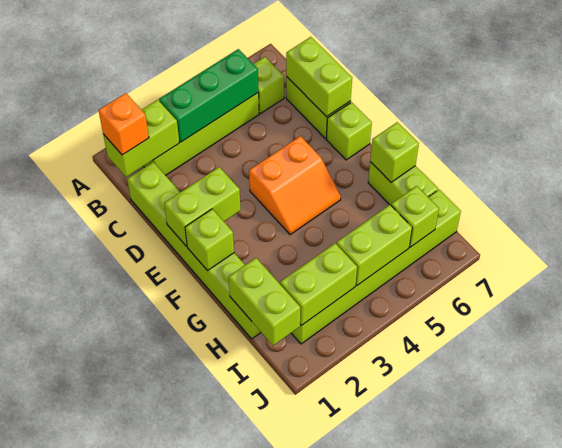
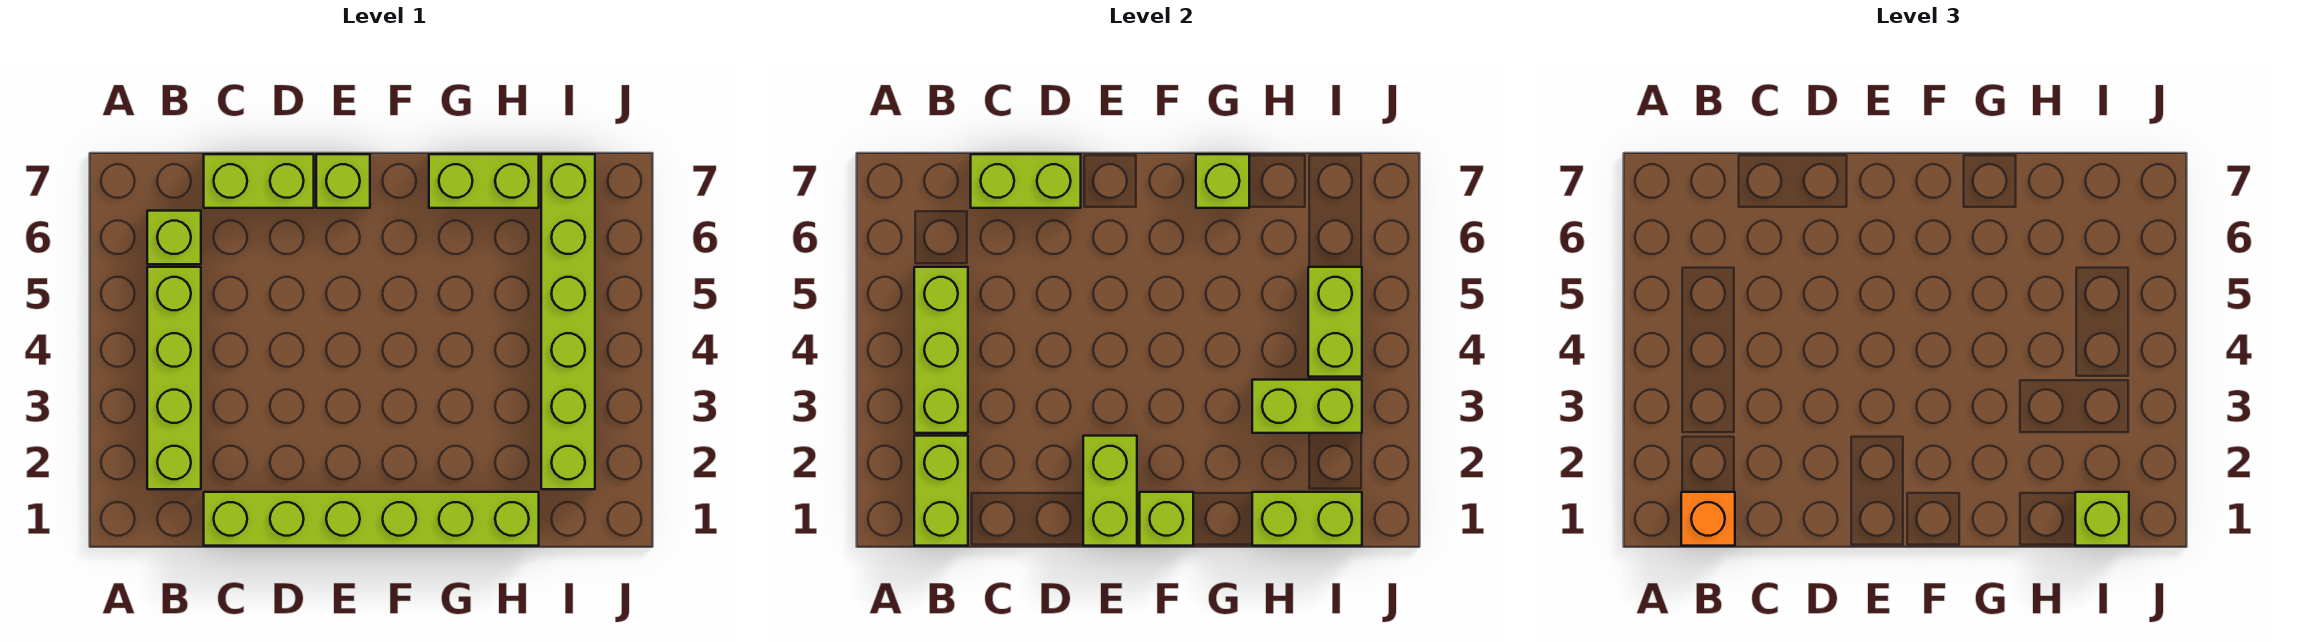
green brick B3:B5 level 2 -> lime brick B3:B5 level 2
orange slope E4:F5 level 1 top E -> none
lime brick I2:I3 level 2 -> lime brick H3:I3 level 2
lime brick I6 level 2 -> lime brick I1 level 3

